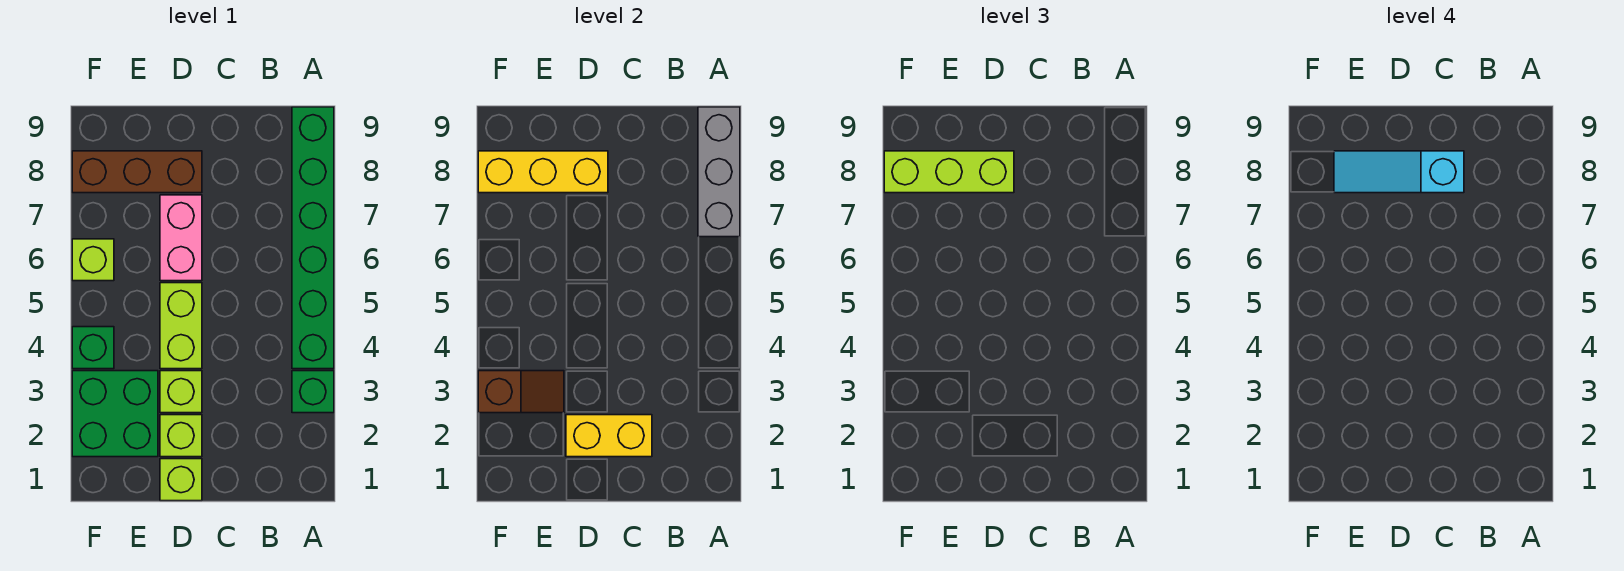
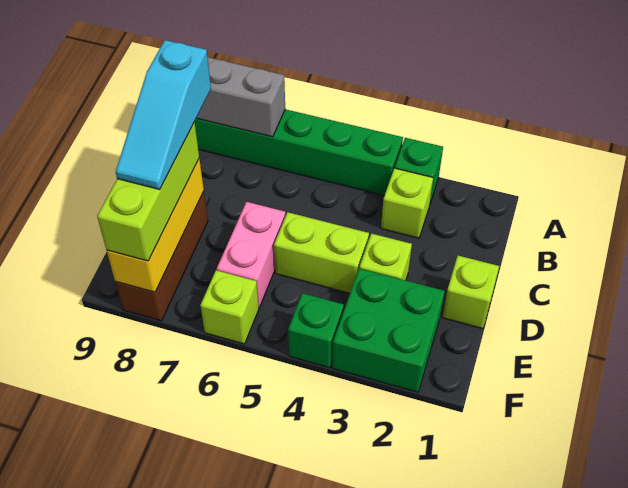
yellow brick C2:D2 level 2 -> none
lime brick D2 level 1 -> lime brick B3 level 1
pink brick D6:D7 level 1 -> pink brick D6:E6 level 1
brown slope E3:F3 level 2 top F -> none

